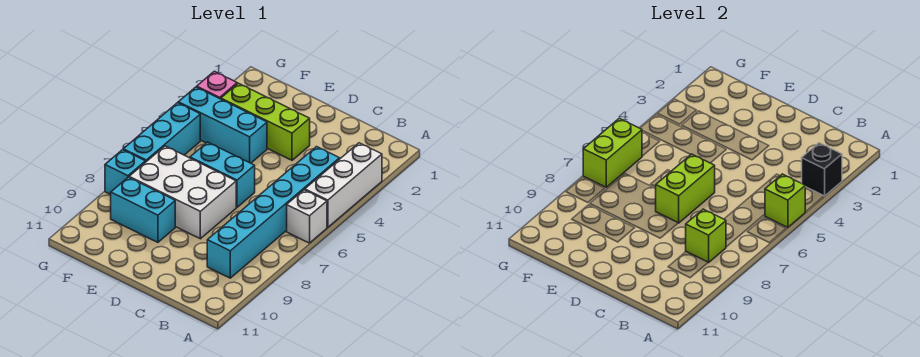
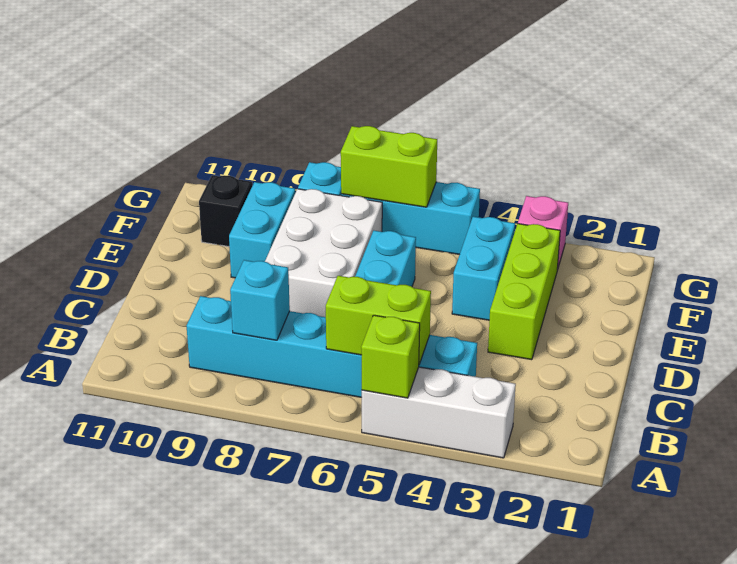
black brick A3 level 2 -> black brick F10 level 1
white brick A6 level 1 -> none
lime brick B8 level 2 -> cyan brick B8 level 2
lime brick D6:D7 level 2 -> lime brick B5:B6 level 2
cyan brick E4:G4 level 1 -> cyan brick E4:F4 level 1

